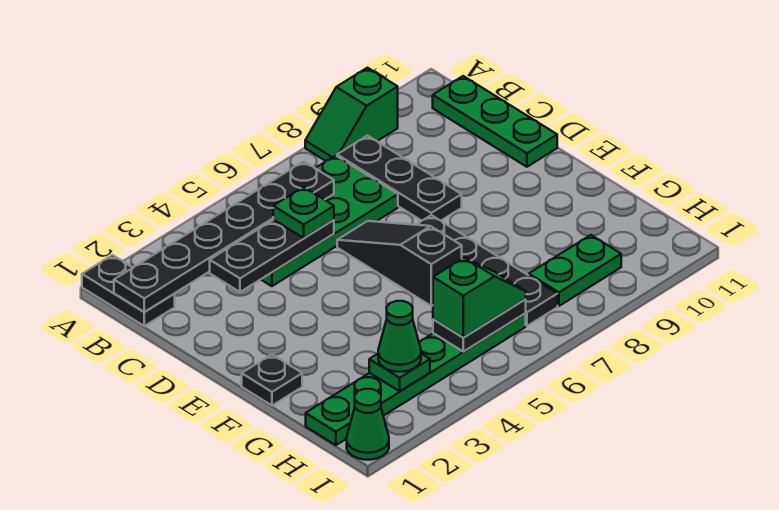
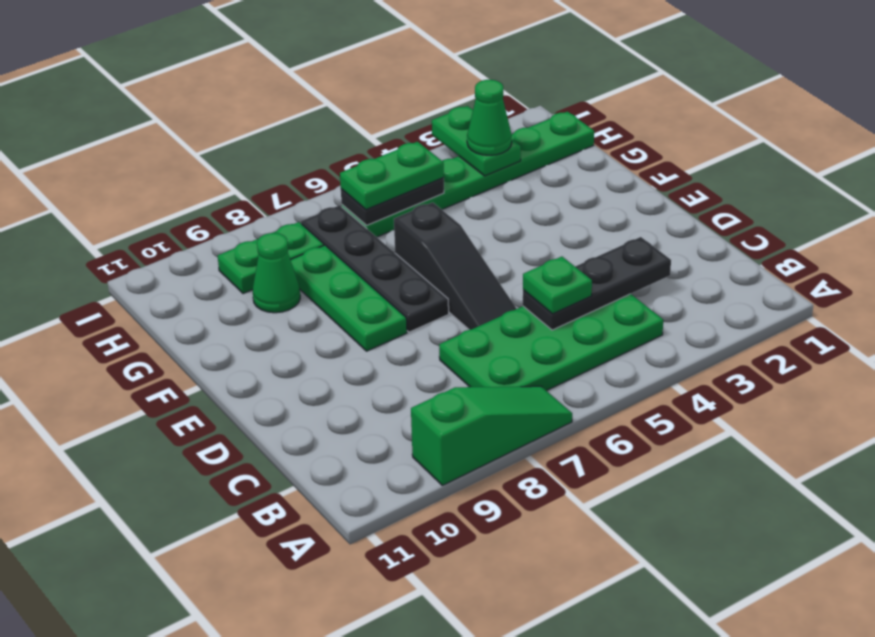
black plate A1:B1 level 1 -> none
green slope A8:A9 level 1 top 9 -> green slope A7:A9 level 1 top 9
black plate B1:B6 level 2 -> none
black plate B8:D8 level 1 -> none
green plate B11:D11 level 1 -> green plate E8:G8 level 1
black plate F1 level 1 -> none
green plate H3 level 2 -> green plate H3:I3 level 2
green slope H5:H6 level 3 top 5 -> green plate H5:H6 level 3
green cone I1 level 1 -> green cone G9 level 1

